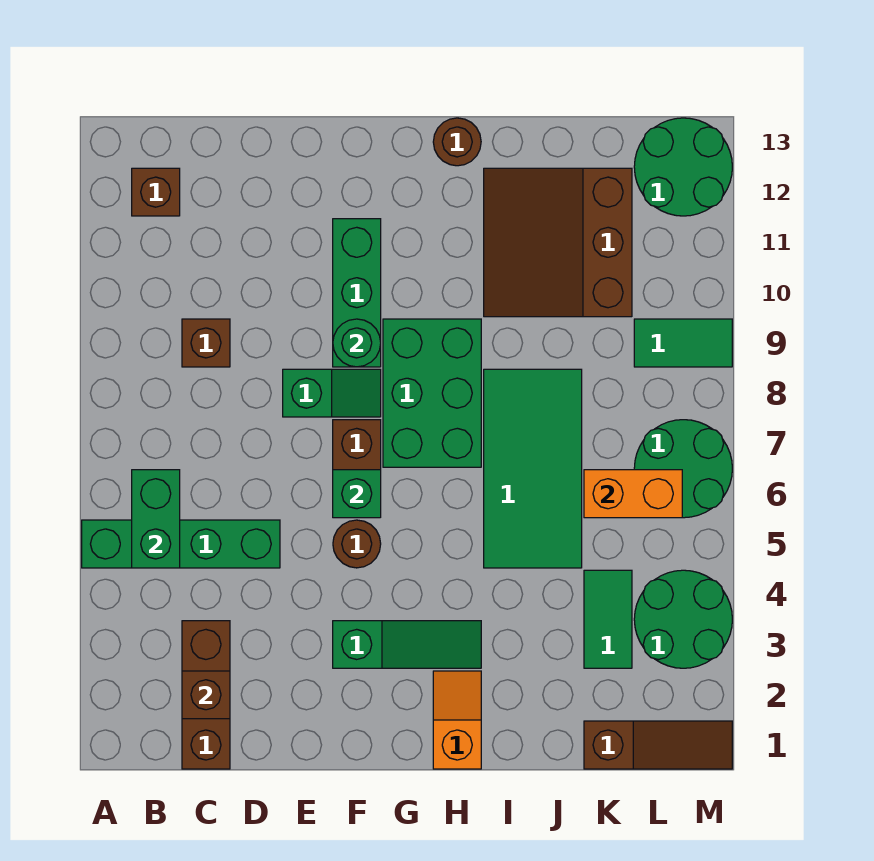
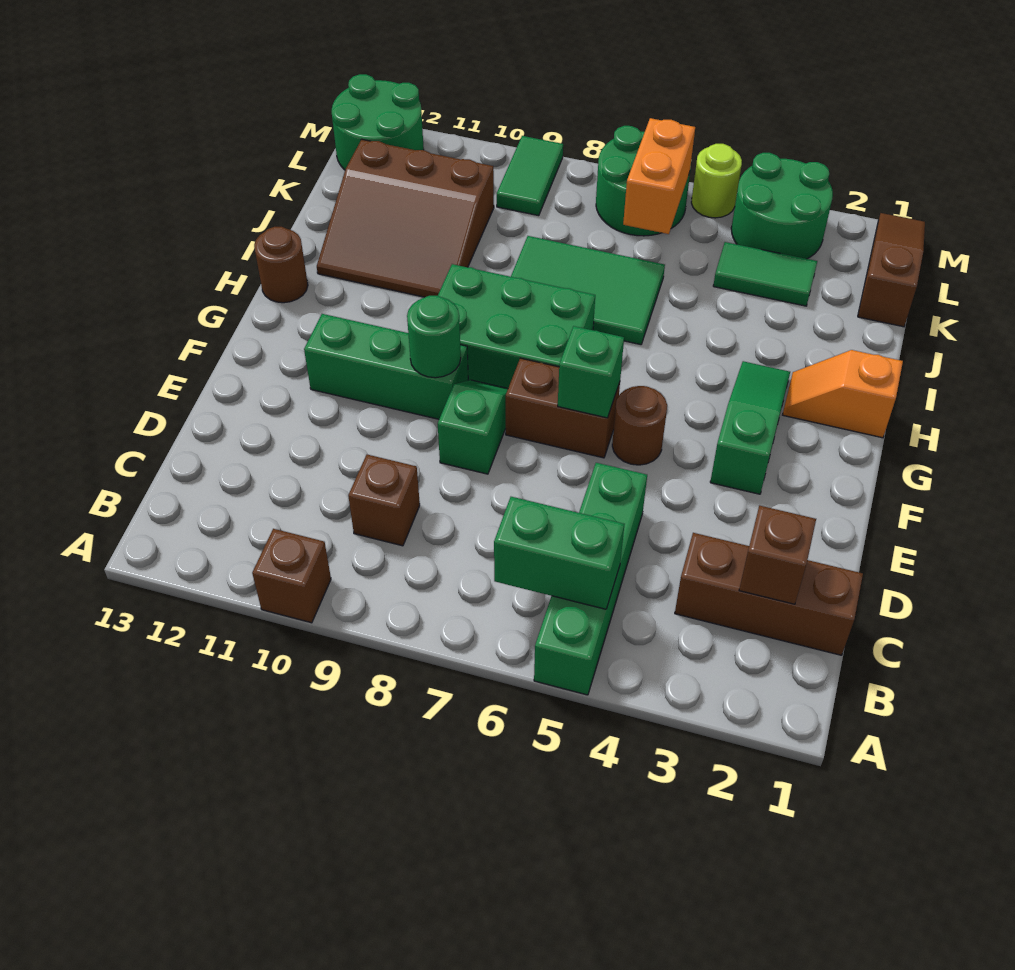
brown brick B12 level 1 -> brown brick A10 level 1
green tile I5:J8 level 1 -> green tile I6:J8 level 1
none -> lime round brick M5 level 1

